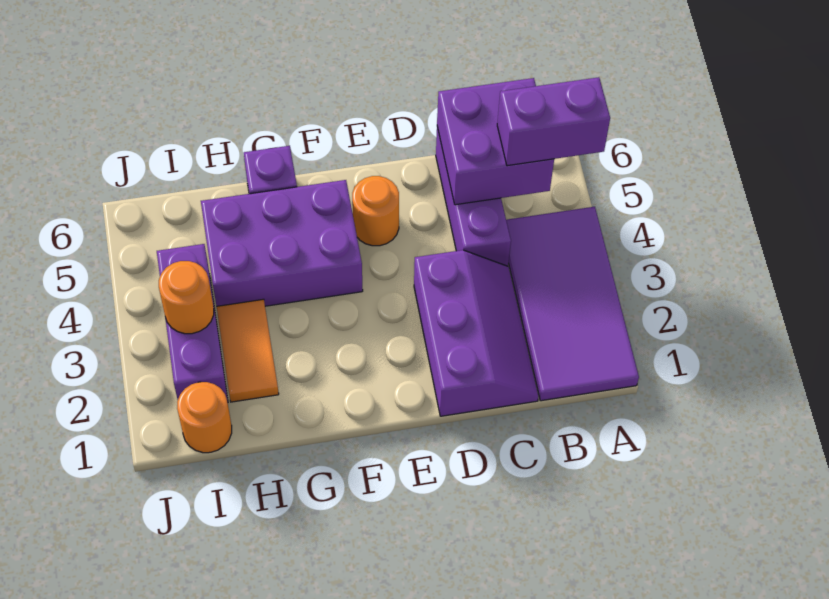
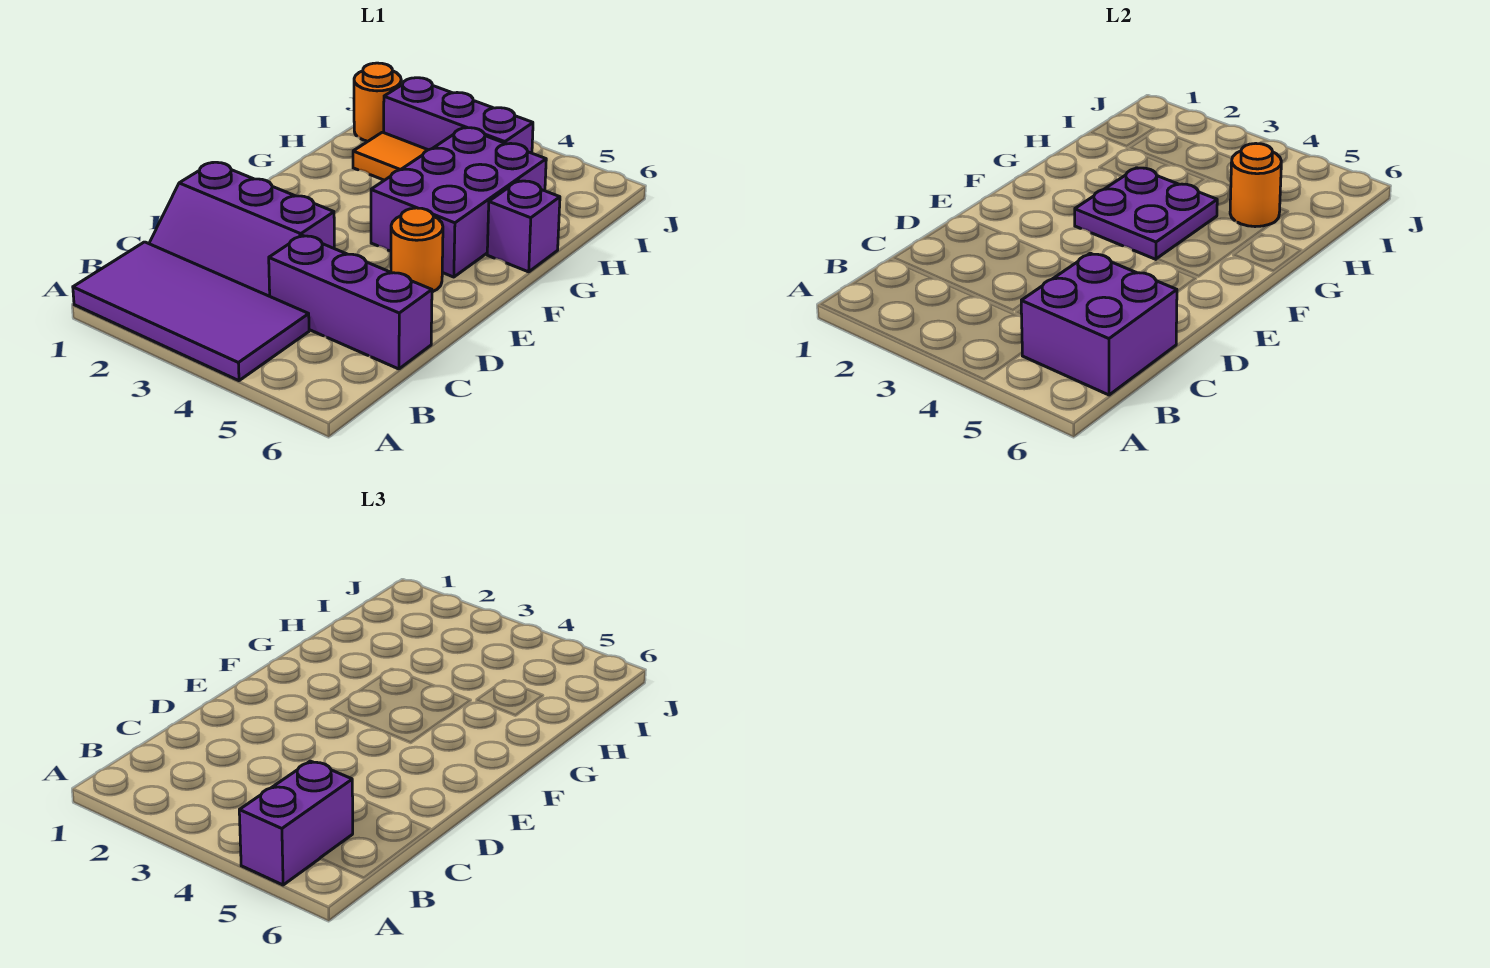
none -> purple plate F3:G4 level 2
orange round brick I3 level 2 -> orange round brick H5 level 2

